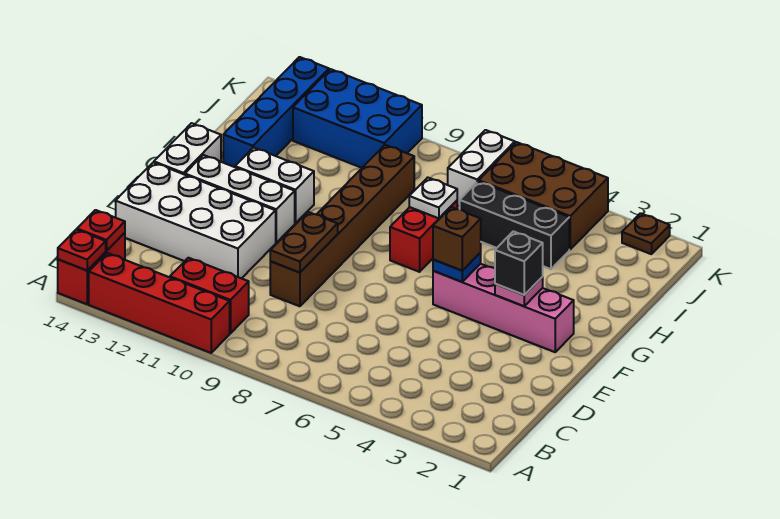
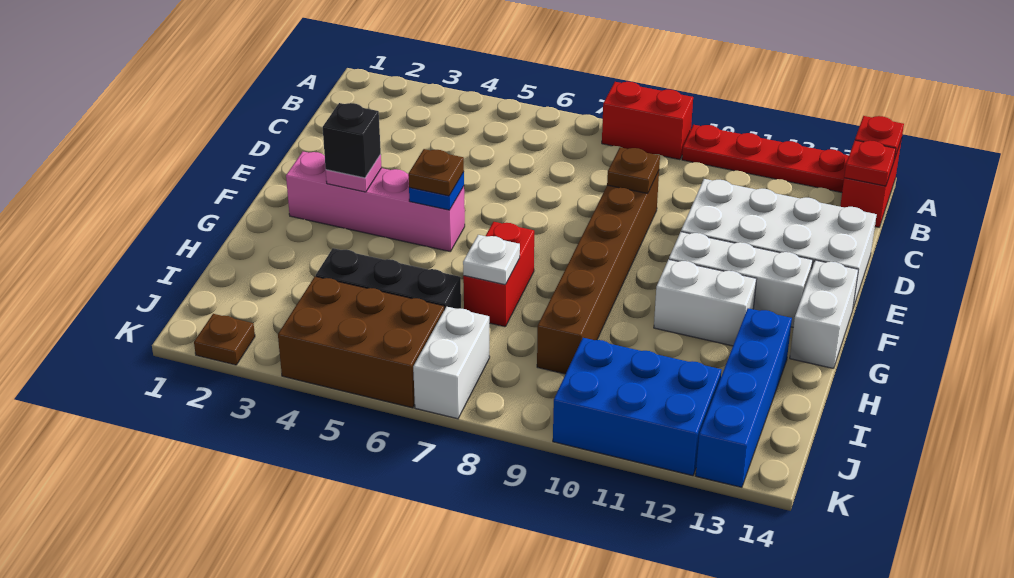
red brick A10:A13 level 1 -> red plate A10:A13 level 1
red brick B10:B11 level 1 -> red brick A8:A9 level 1
brown plate D9:E9 level 2 -> brown plate D9 level 2
brown brick F5 level 3 -> brown plate F5 level 3

